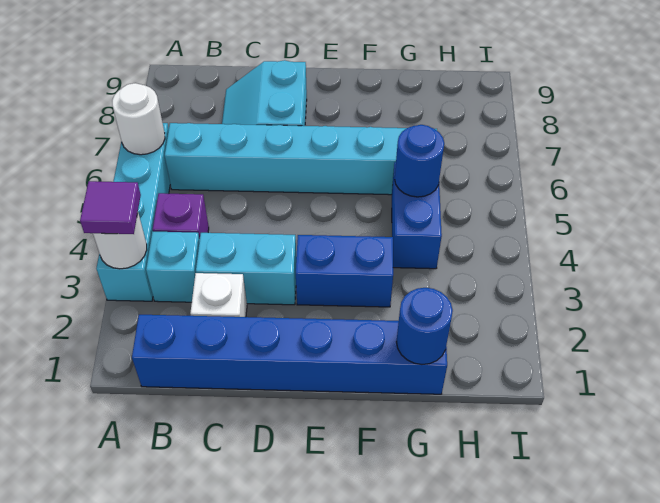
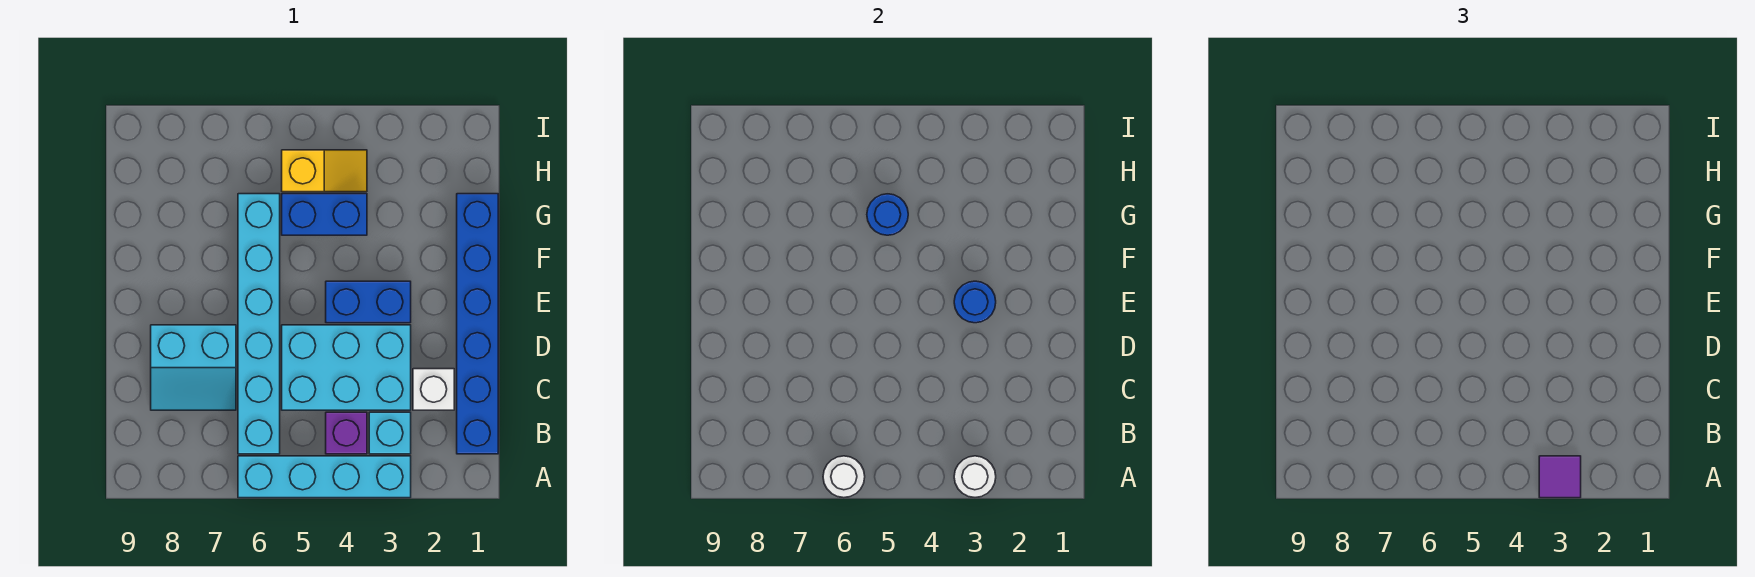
cyan brick C3:D3 level 1 -> cyan brick C3:D5 level 1
blue brick E3:F3 level 1 -> blue brick E3:E4 level 1
blue round brick G1 level 2 -> blue round brick E3 level 2
none -> yellow slope H4:H5 level 1 top 5

